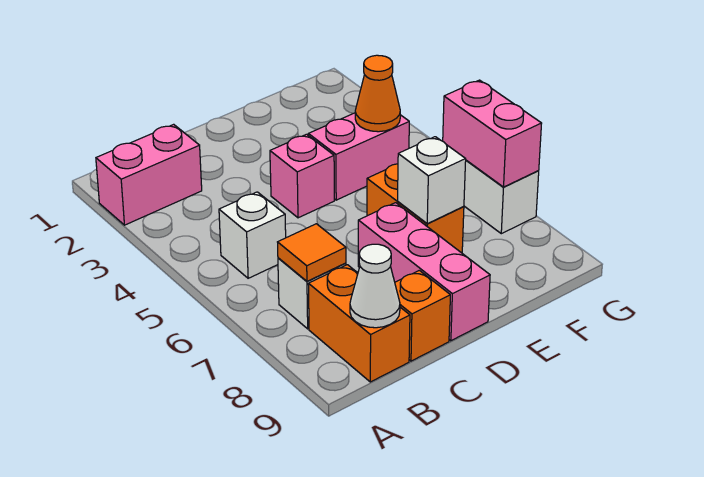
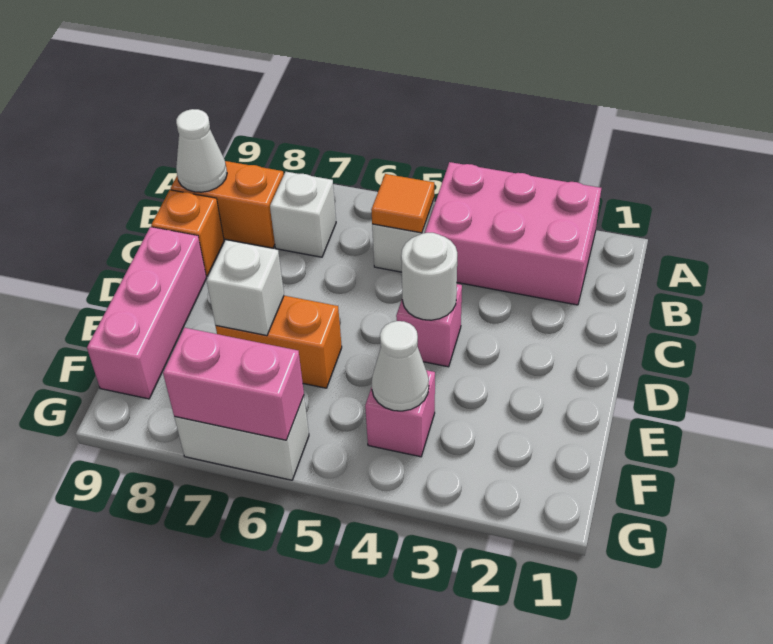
pink brick A2:B2 level 1 -> pink brick A2:B4 level 1
orange tile B7 level 2 -> orange tile B5 level 2
none -> white round brick D4 level 2
pink brick D7:D9 level 1 -> pink brick D9:F9 level 1
pink brick E4:F4 level 1 -> pink brick F4 level 1
orange cone F4 level 2 -> white cone F4 level 2

